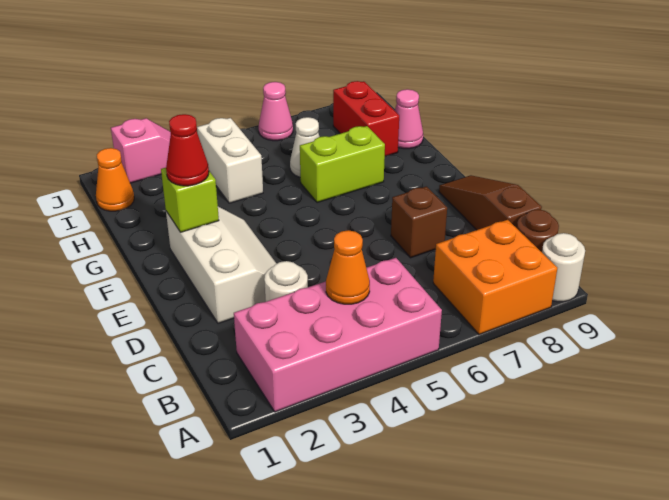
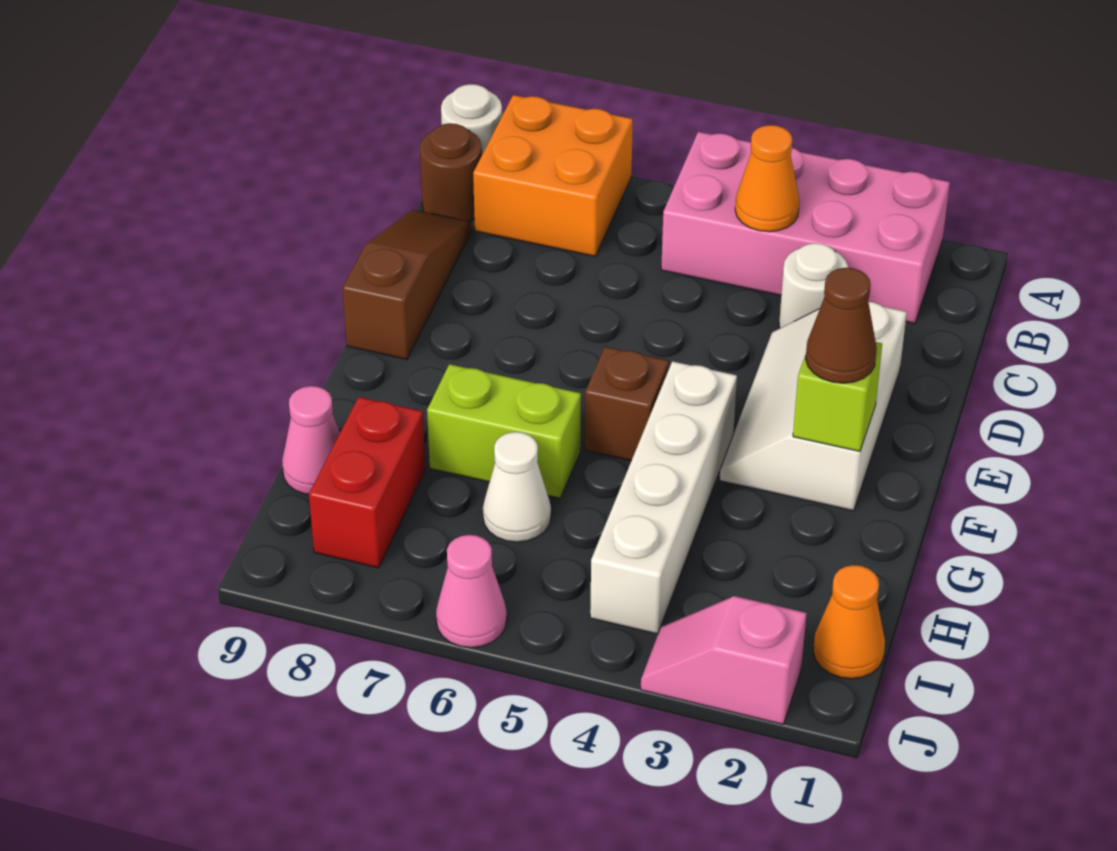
brown slope C9:E9 level 1 top C -> brown slope C9:E9 level 1 top E
brown brick D7 level 1 -> brown brick F5 level 1
red cone F2 level 3 -> brown cone F2 level 3
white brick H4:I4 level 1 -> white brick F4:I4 level 1

